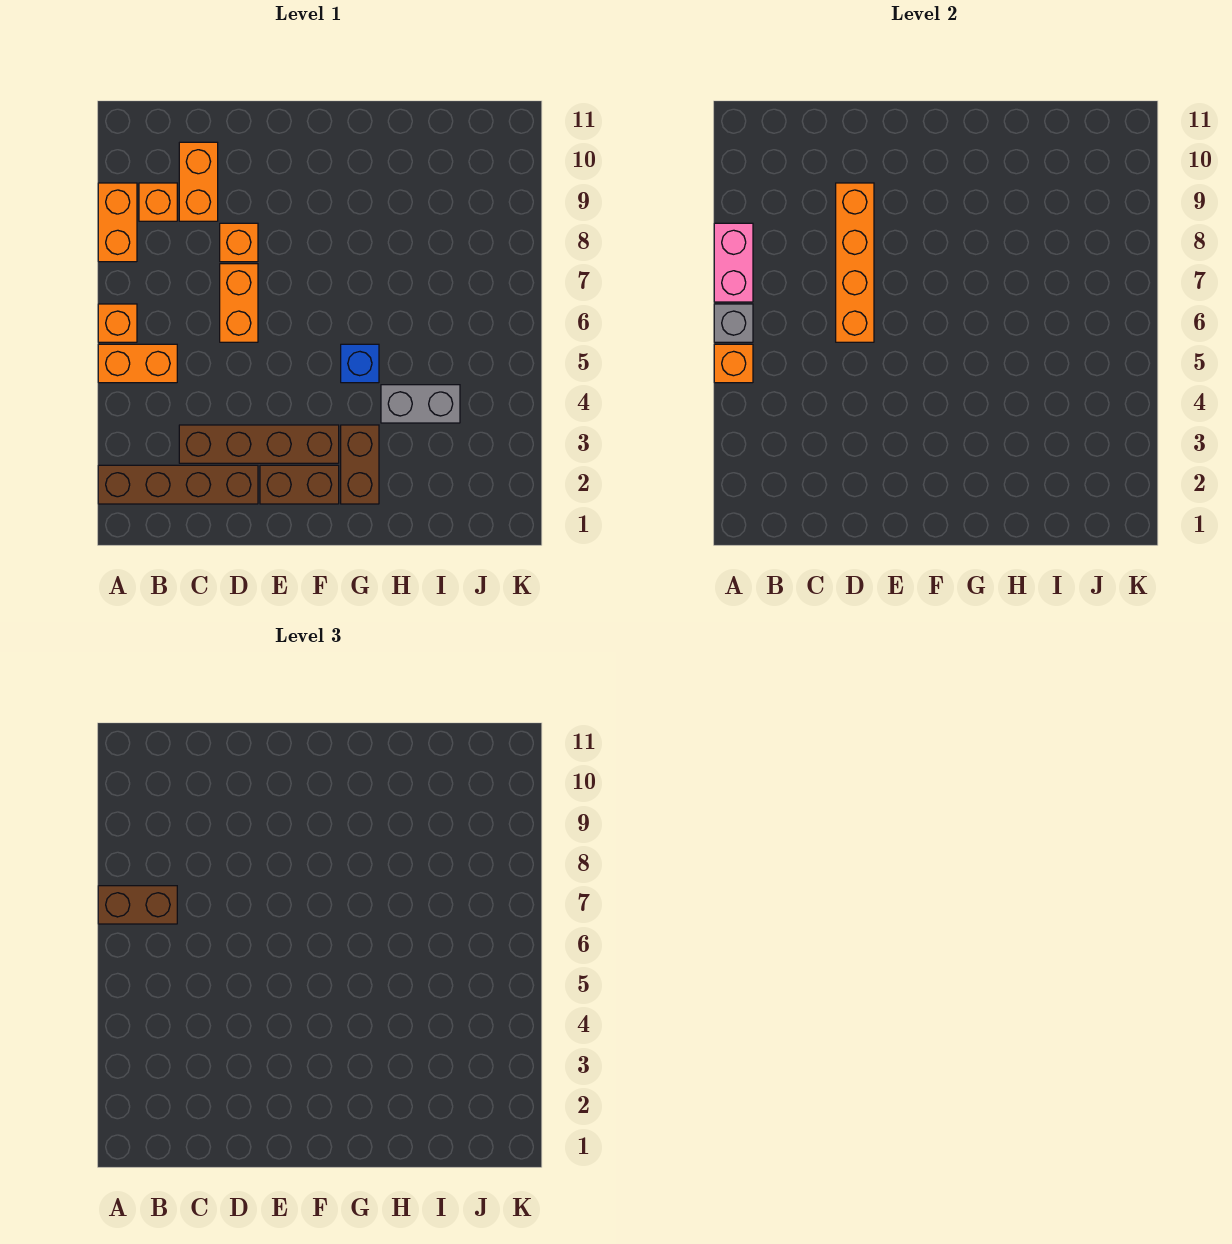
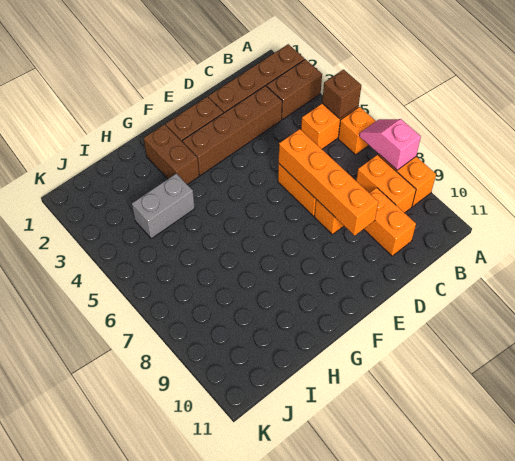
orange brick A5 level 2 -> brown brick A5 level 2
grey brick A6 level 2 -> none
pink brick A7:A8 level 2 -> pink slope A7:A8 level 2 top 8
brown brick A7:B7 level 3 -> brown brick A3:B3 level 1
orange brick B9 level 1 -> orange brick B8:B9 level 1
blue brick G5 level 1 -> none

